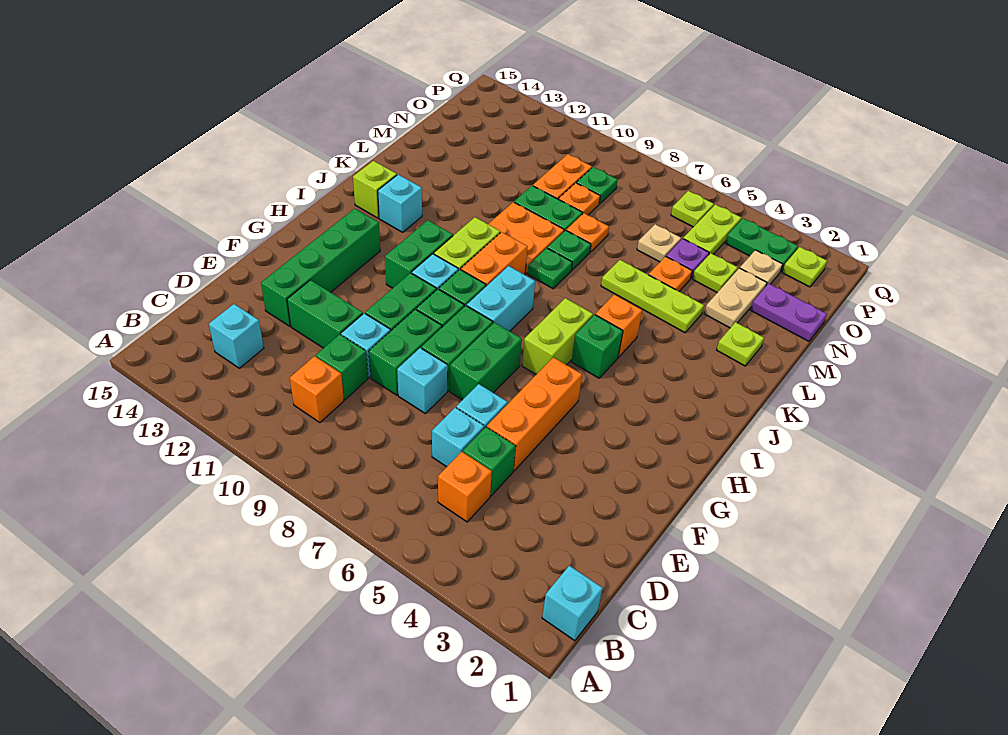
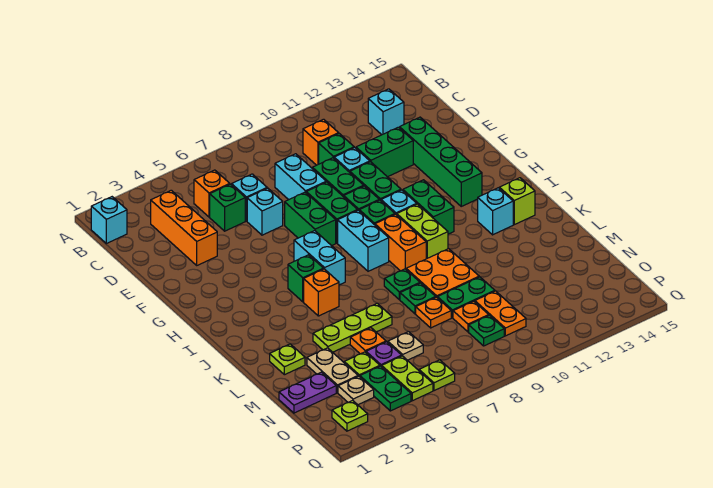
orange brick E5:G5 level 1 -> orange brick C3:E3 level 1
cyan brick E8 level 1 -> cyan brick D8:E8 level 1
lime brick H6:I6 level 1 -> cyan brick H6:I6 level 1
green plate P3:P4 level 1 -> green plate O4:P4 level 1

